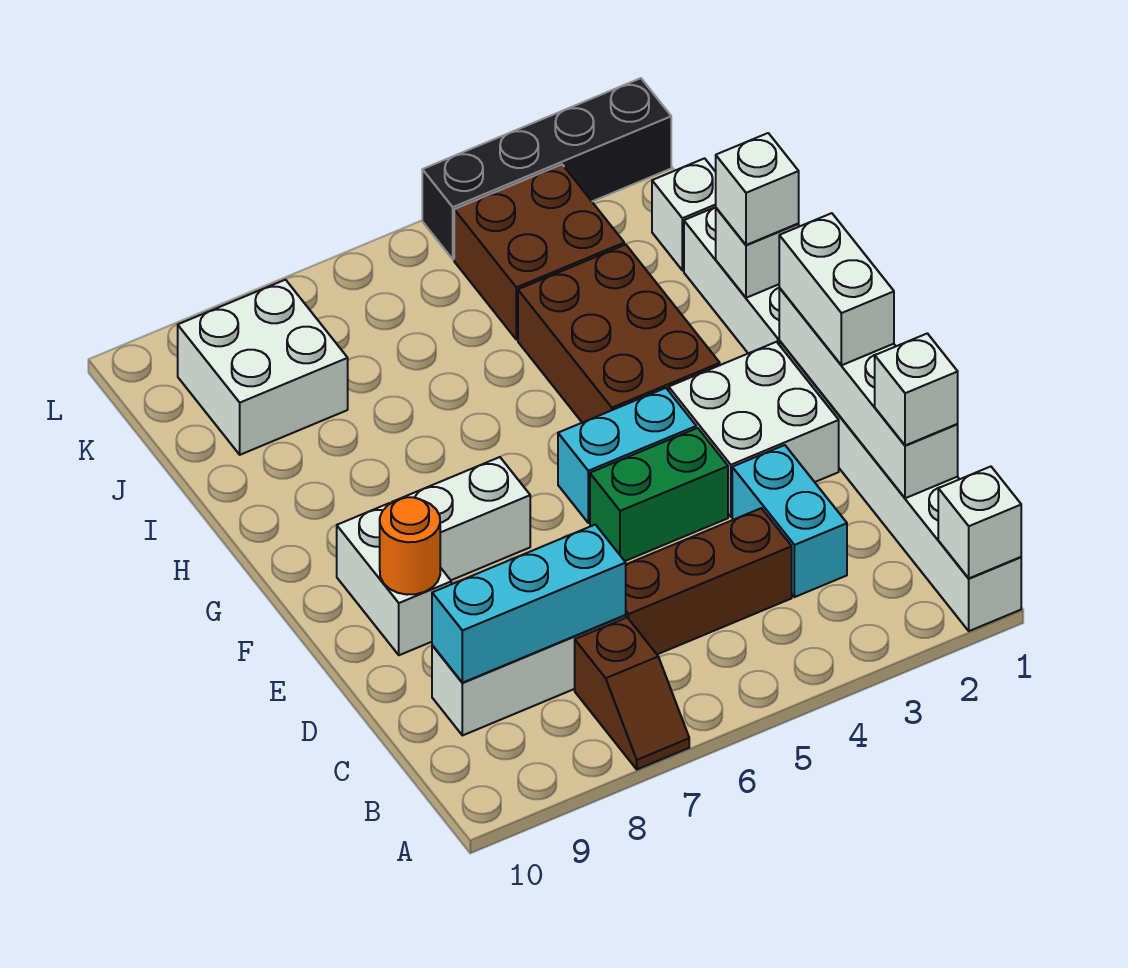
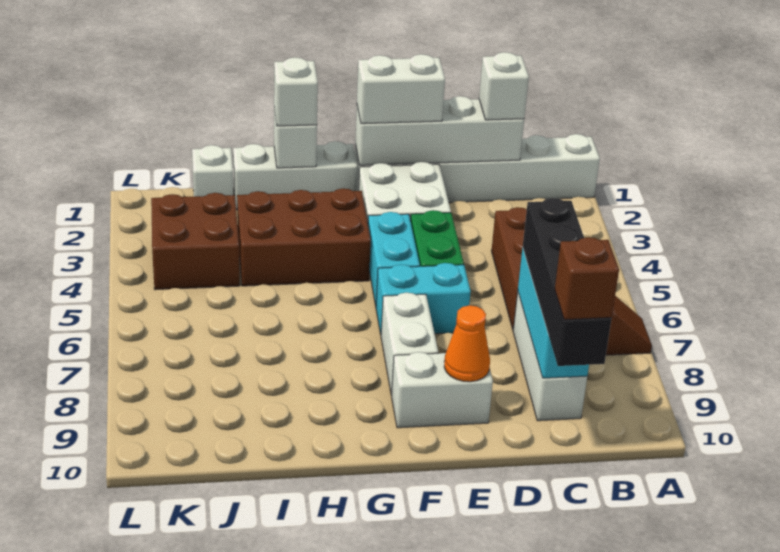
white brick A1 level 2 -> none
cyan brick C3:D3 level 1 -> cyan brick E6:F6 level 1
none -> brown brick C10 level 4
orange round brick E9 level 2 -> orange cone E9 level 2
white brick J8:K9 level 1 -> none
black brick L1:L4 level 1 -> black brick C7:C10 level 3

